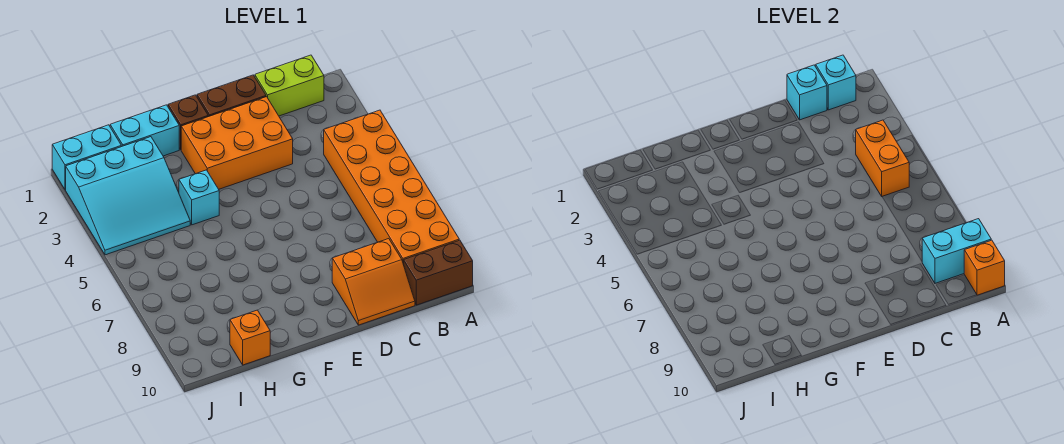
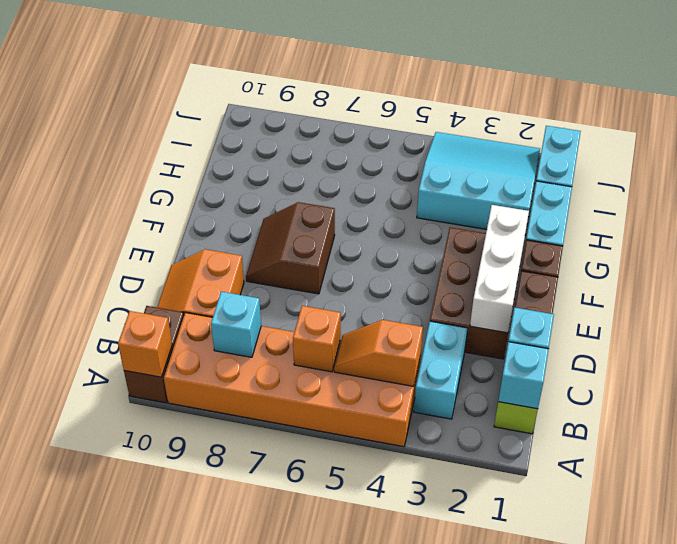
cyan brick A9:B9 level 2 -> cyan brick B3:C3 level 1
orange brick B4:B5 level 2 -> orange slope B4:B5 level 2 top 4
orange brick D2:F3 level 1 -> brown brick D2:F3 level 1
none -> white brick D2:F2 level 2
none -> brown slope E7:F8 level 1 top 7
cyan brick G4 level 1 -> cyan brick B8 level 2
cyan slope H2:J4 level 1 top 2 -> cyan slope H2:J4 level 1 top H
orange brick H10 level 1 -> orange brick B6 level 2

